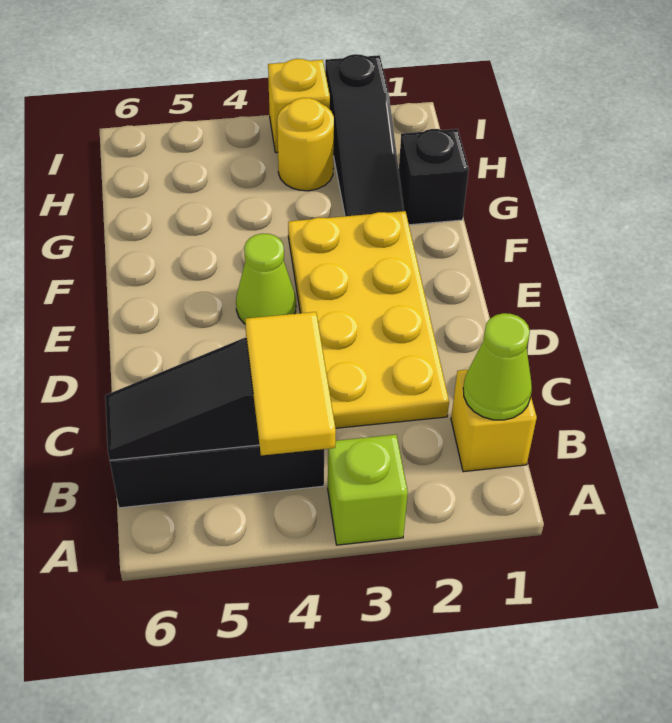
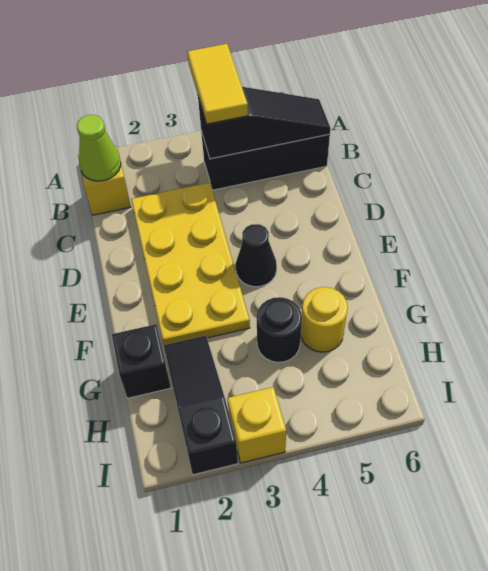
lime brick A3 level 1 -> none
lime cone E4 level 1 -> black cone E4 level 1
none -> black round brick G4 level 1
yellow round brick H3 level 1 -> yellow round brick G5 level 1

